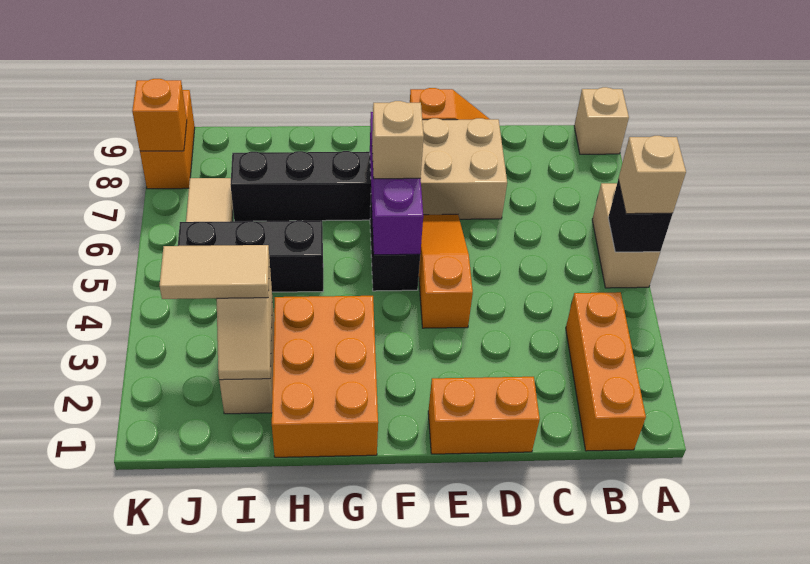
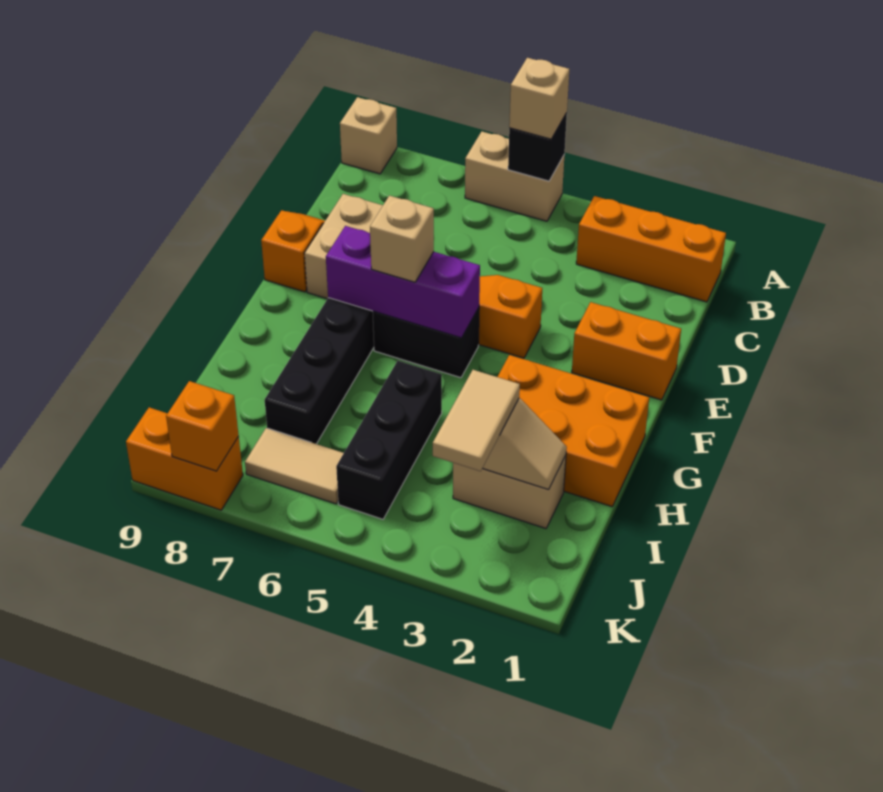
orange brick D1:E1 level 1 -> orange brick E1:E2 level 1

